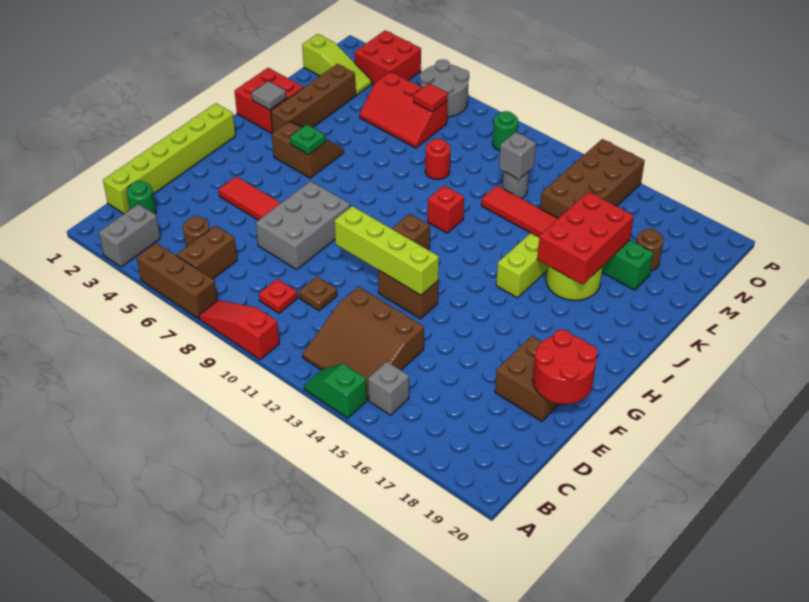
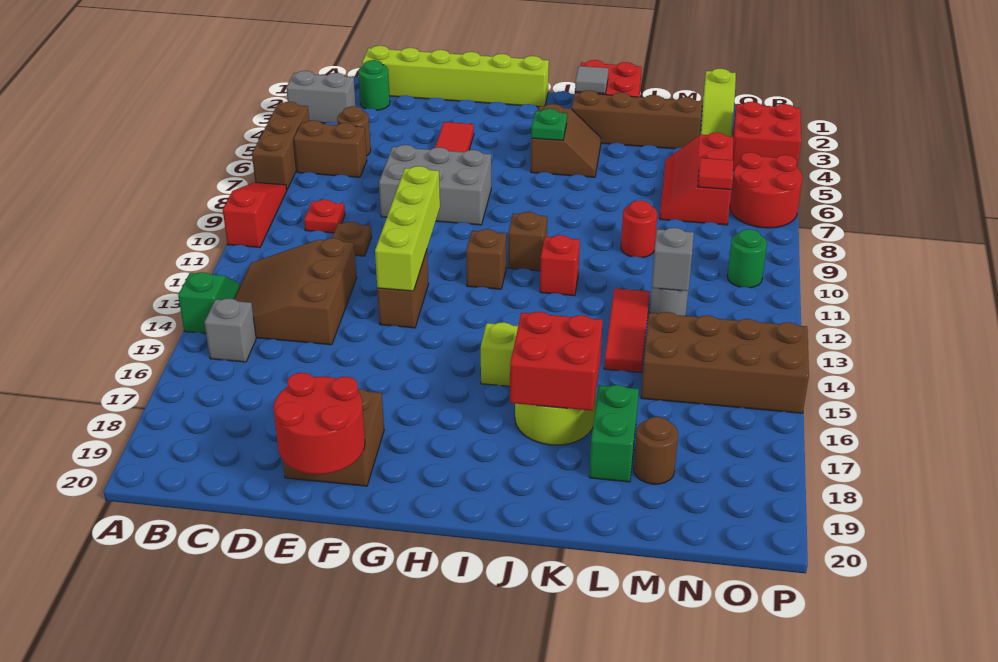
none -> brown brick I10 level 1
red brick J16:L17 level 2 -> red brick J16:K17 level 2
grey round brick O6:P7 level 1 -> red round brick O6:P7 level 1

